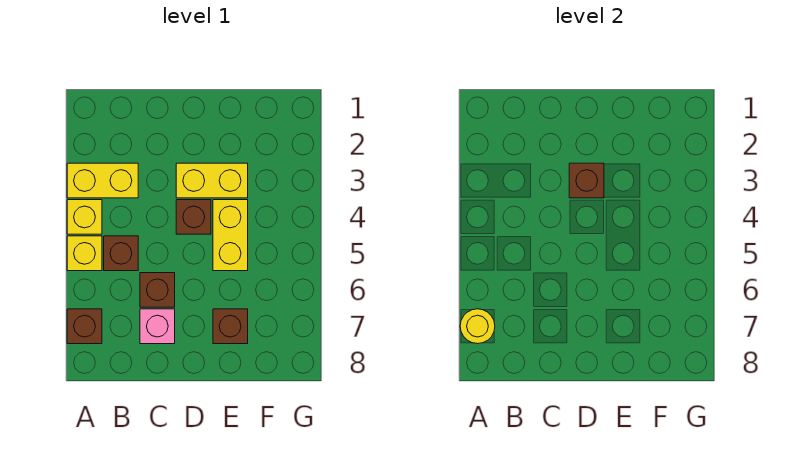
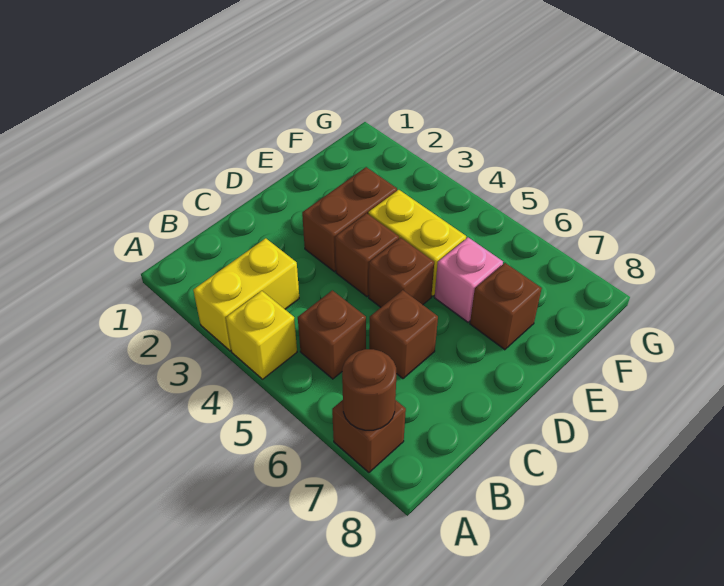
yellow brick A5 level 1 -> none
yellow round brick A7 level 2 -> brown round brick A7 level 2
pink brick C7 level 1 -> pink brick E6 level 1
yellow brick D3:E3 level 1 -> brown brick D3:E3 level 1
brown brick D3 level 2 -> brown brick D5 level 1

